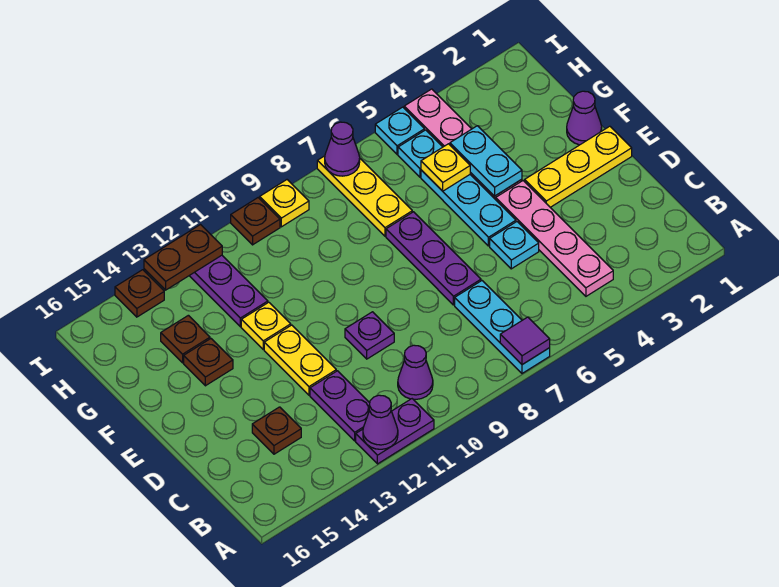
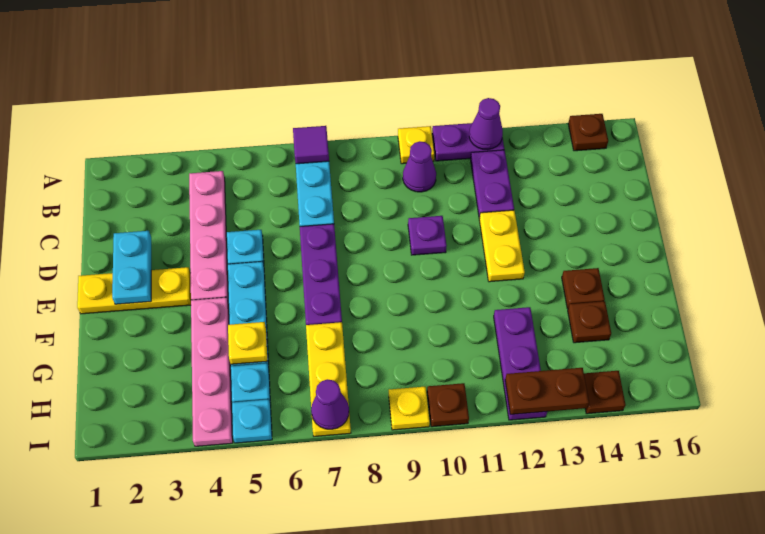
brown plate C14 level 1 -> brown plate A15 level 1
purple cone F1 level 1 -> none
cyan plate F4:G4 level 2 -> cyan plate D2:E2 level 2
yellow plate F12 level 1 -> yellow plate A10 level 1

